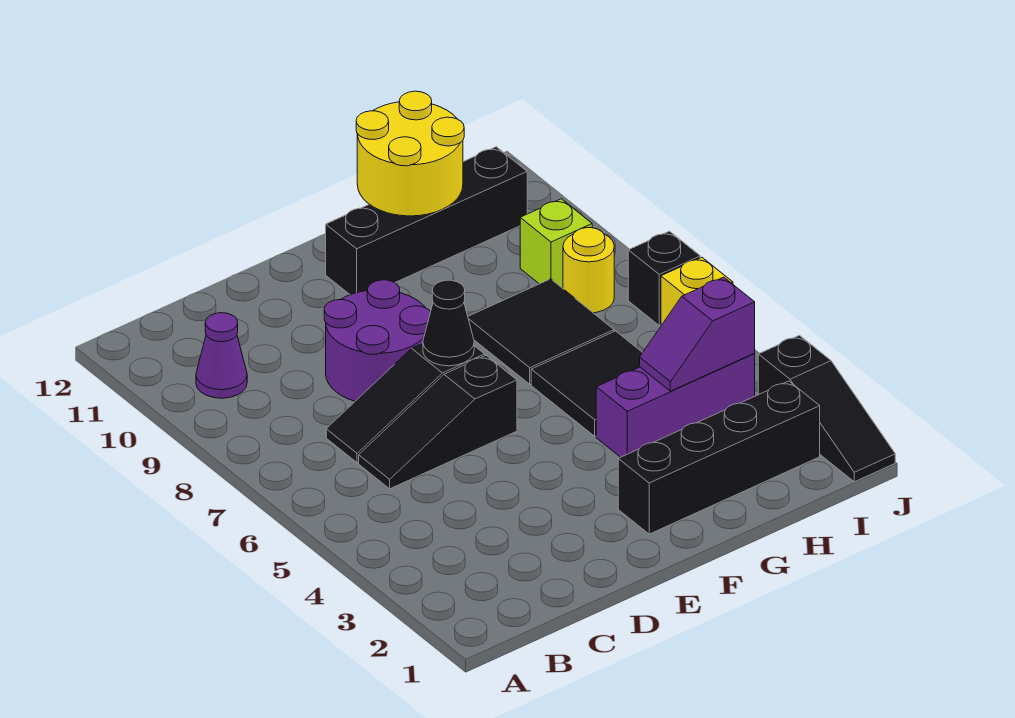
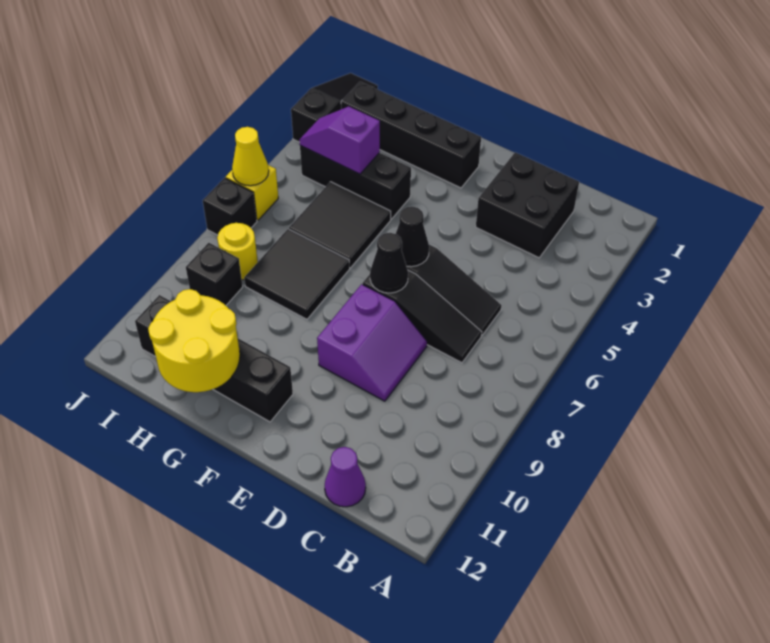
purple cone B10 level 1 -> purple cone C12 level 1
none -> black brick C2:D3 level 1
purple round brick D8:E9 level 1 -> purple slope D8:E9 level 1 top E
none -> black cone E6 level 2
purple brick G4:I4 level 1 -> black brick G4:I4 level 1
purple slope H4:I4 level 2 top I -> purple slope H4:I4 level 2 top H
lime brick I9 level 1 -> black brick I9 level 1
none -> yellow cone J6 level 2

